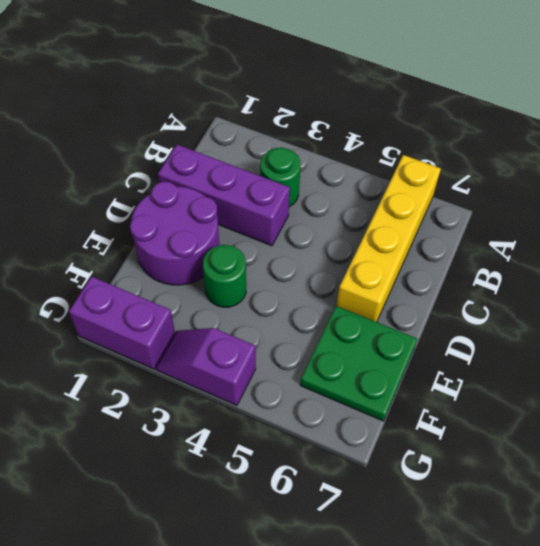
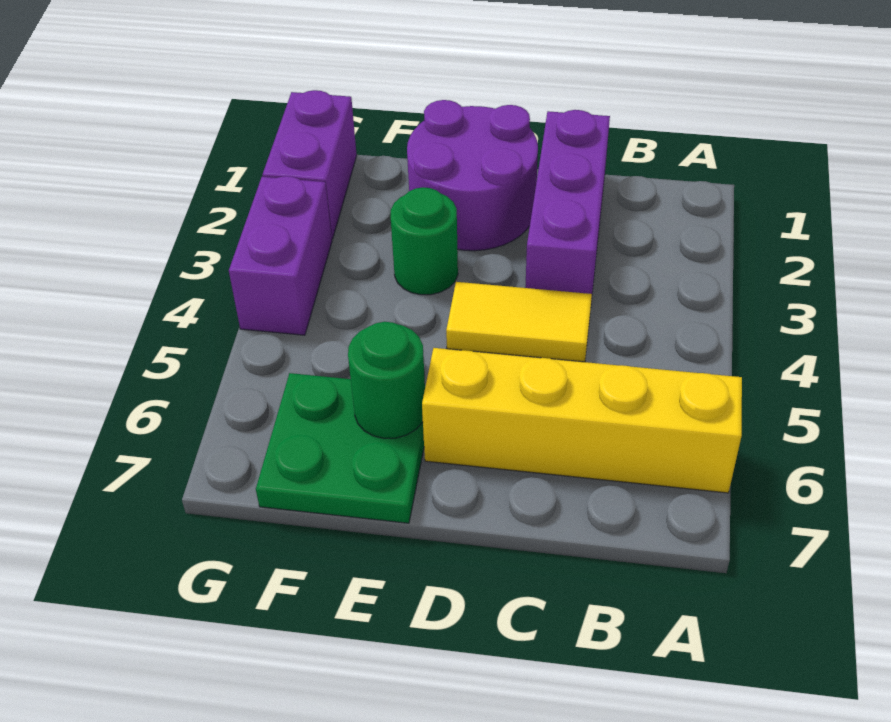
green round brick B3 level 1 -> green round brick E6 level 2
none -> yellow tile C4:D4 level 1
purple slope G3:G4 level 1 top 4 -> purple brick G3:G4 level 1

